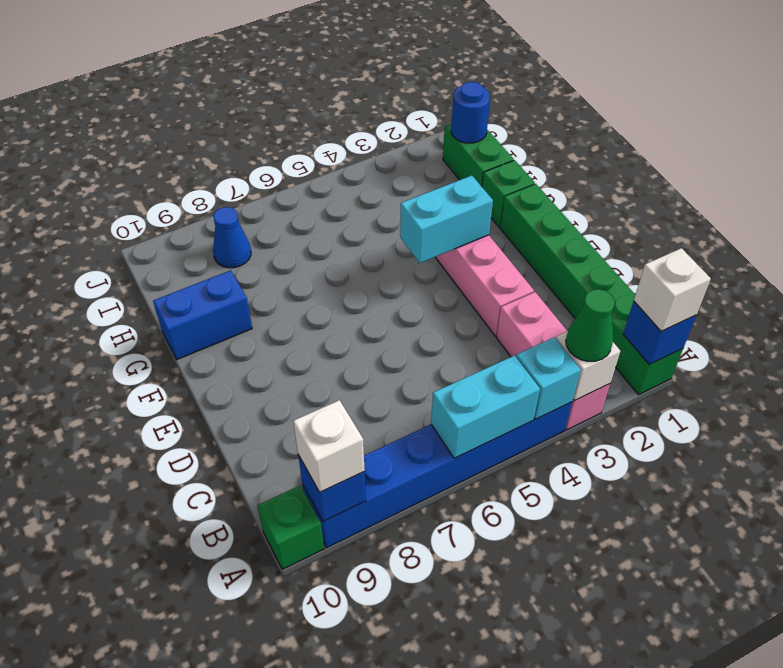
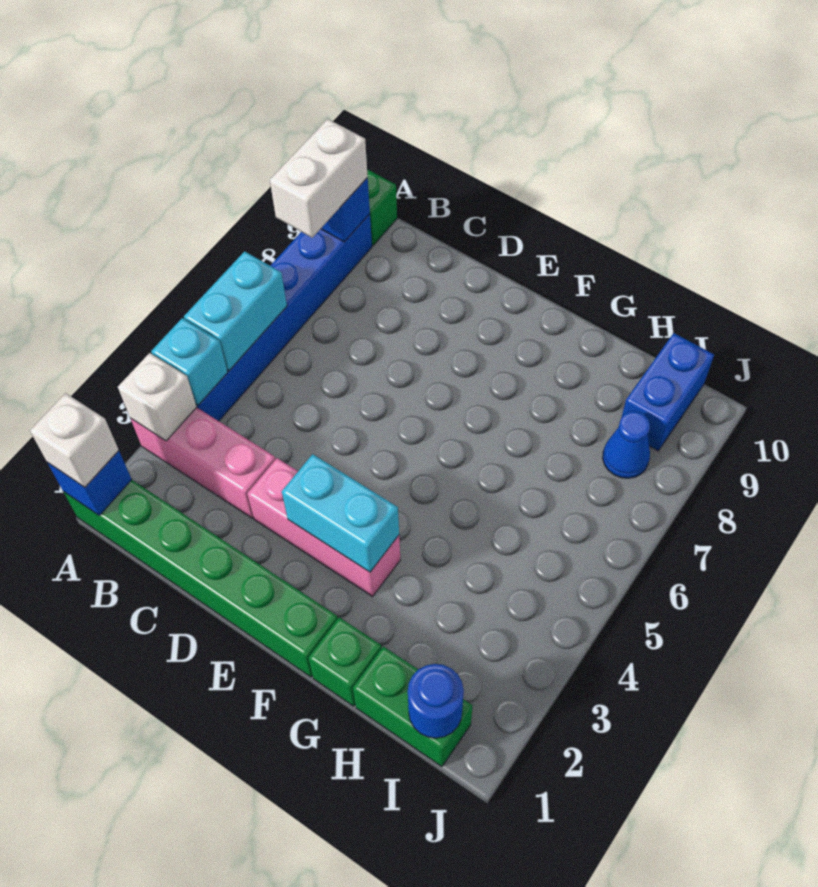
green cone A3 level 3 -> none
white brick A9 level 3 -> white brick A8:A9 level 3
cyan brick F3:F4 level 2 -> cyan brick E3:F3 level 2
blue brick G9:G10 level 1 -> blue brick I9:I10 level 1

